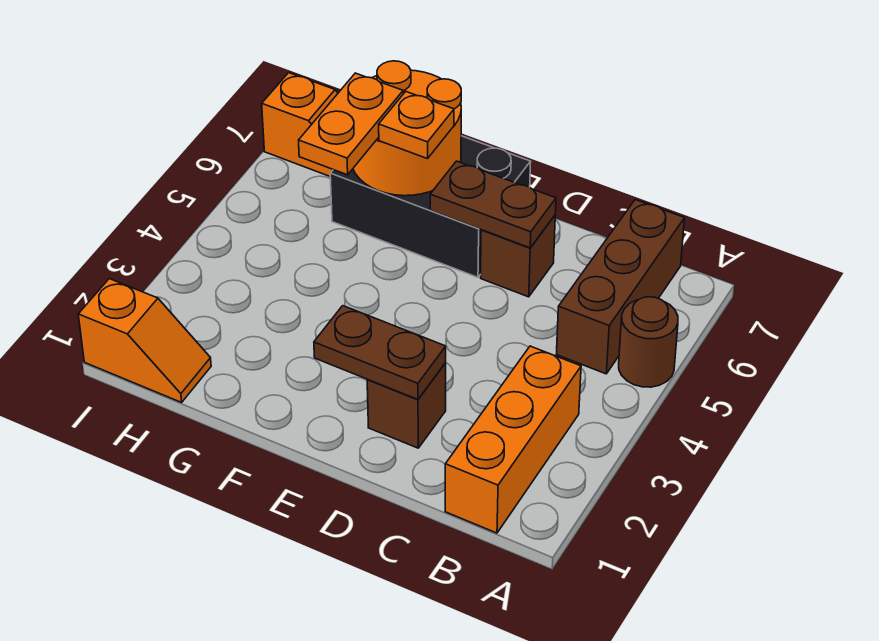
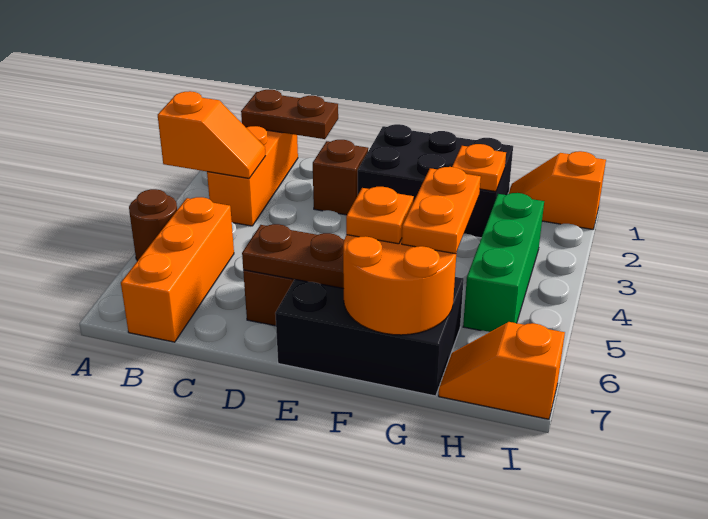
none -> orange slope A3:B3 level 2 top A
brown brick B5:B7 level 1 -> orange brick B5:B7 level 1
brown plate D2:E2 level 2 -> brown plate B1:C1 level 2
none -> black brick E1:G2 level 1
none -> orange plate G2 level 2
none -> green brick H3:H5 level 1

